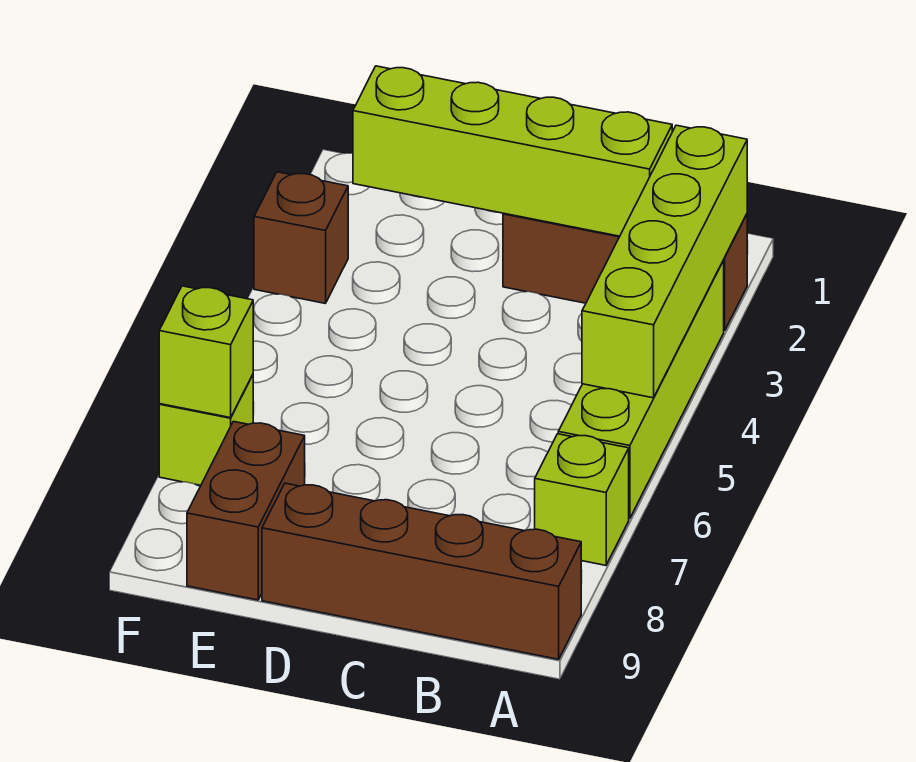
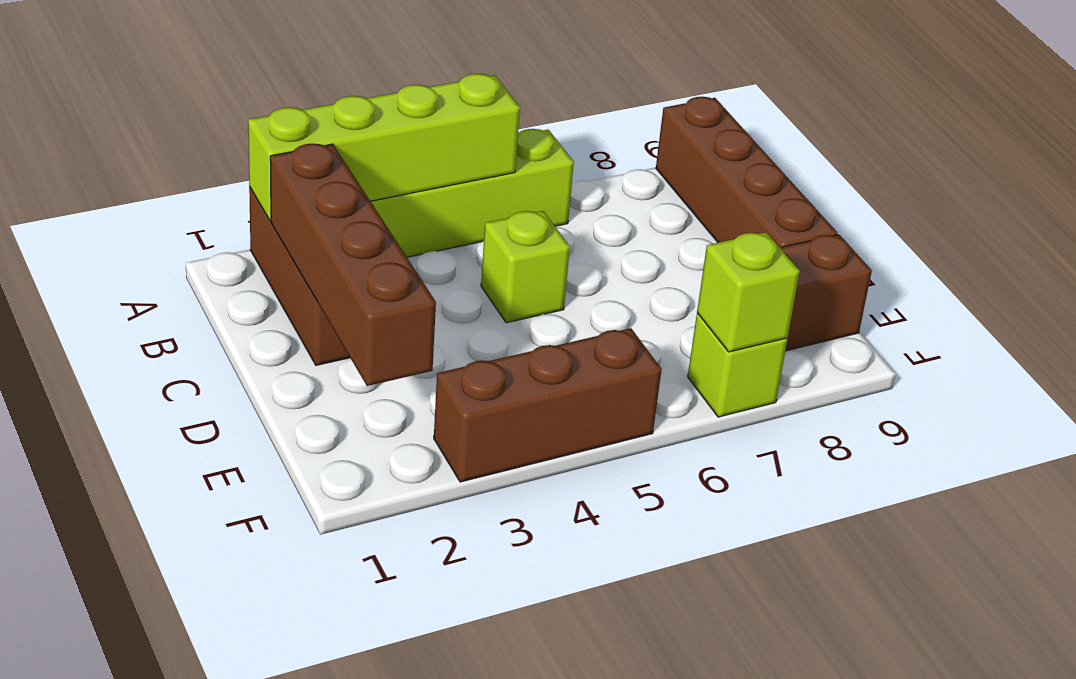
lime brick A7 level 1 -> lime brick C5 level 1
lime brick B2:E2 level 2 -> brown brick B2:E2 level 2
brown brick F3 level 1 -> brown brick F3:F5 level 1

